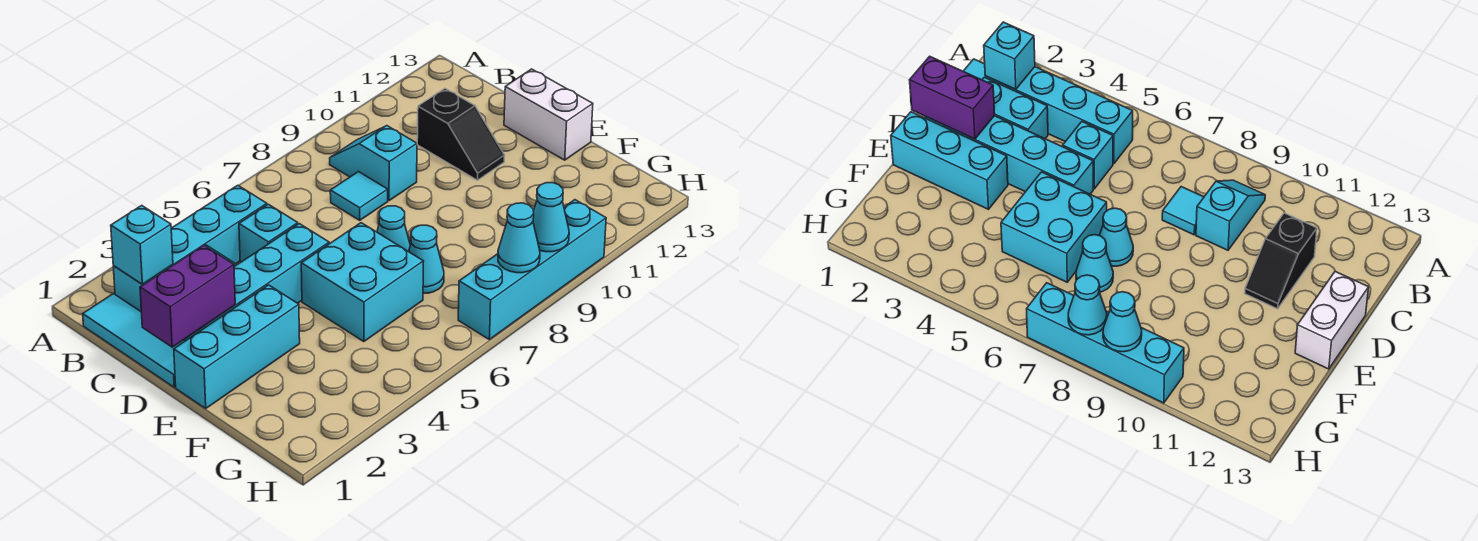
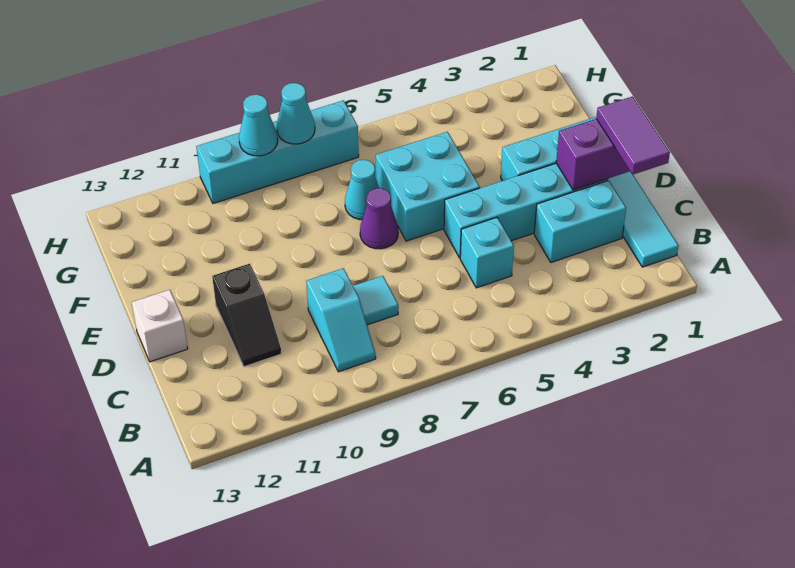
cyan brick B2:B5 level 1 -> none
cyan brick B2 level 2 -> none
none -> purple tile C1:D1 level 3
black slope C11:D11 level 1 top C -> black slope C11:D11 level 1 top D
white brick D13:E13 level 1 -> white brick D13 level 1
cyan cone E7 level 1 -> purple cone E7 level 1

